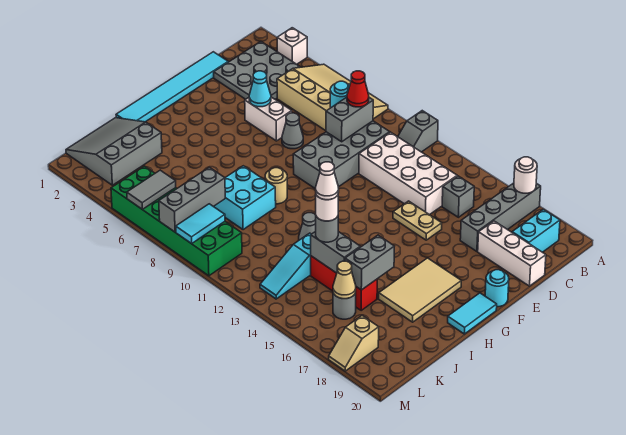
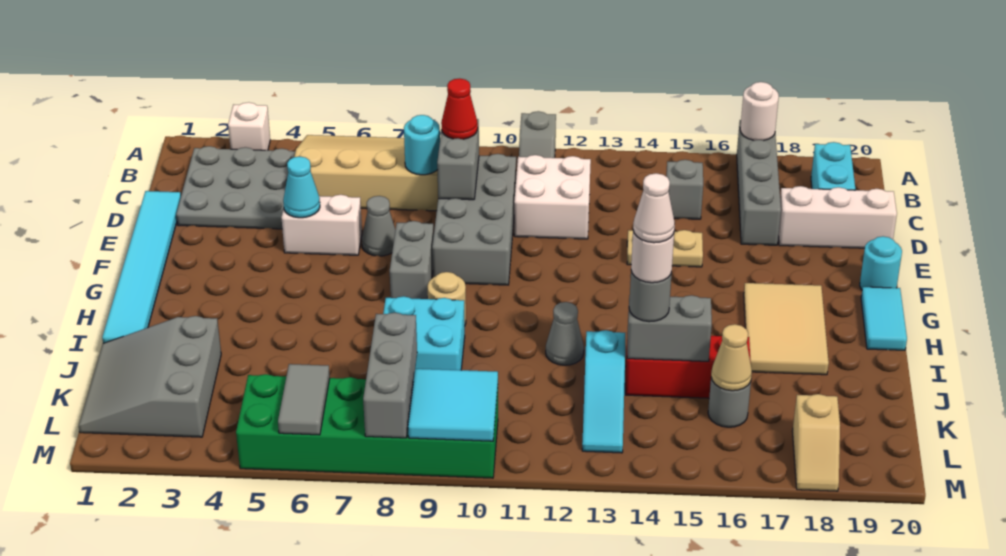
white brick C11:D14 level 1 -> white brick C11:D12 level 1
grey brick I16:J16 level 2 -> grey brick F8:G8 level 1
cyan tile L9:M9 level 2 -> cyan tile L9:M10 level 2

